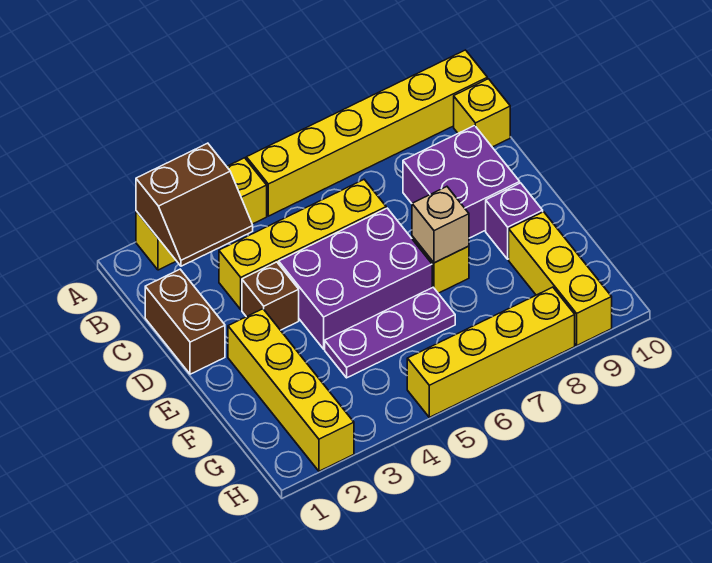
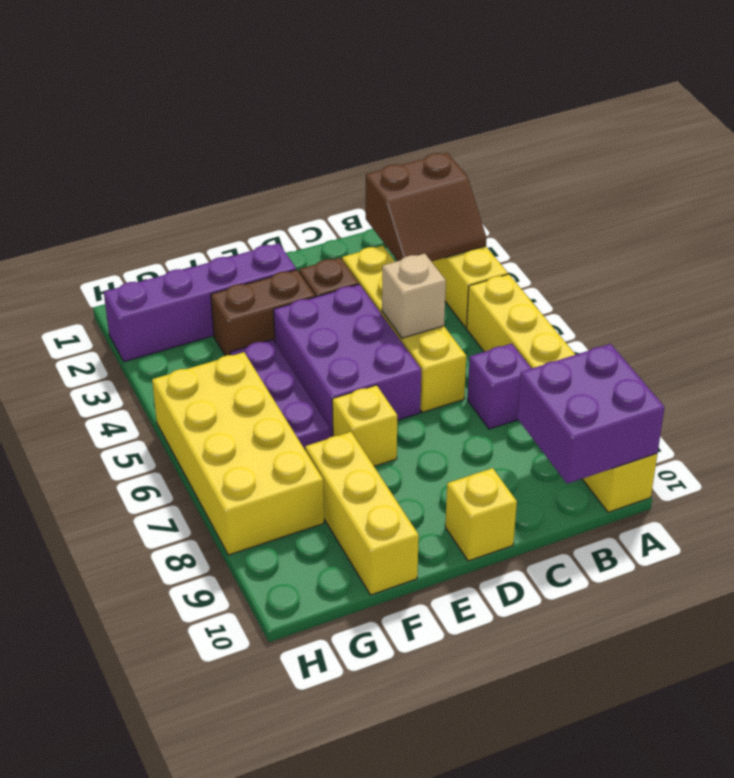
brown slope A2:B3 level 2 top A -> brown slope A2:B3 level 2 top 2
yellow brick B10 level 1 -> yellow brick D10 level 1
brown brick C1:D1 level 1 -> brown brick E3:F3 level 1
purple brick C8:D9 level 1 -> purple brick A9:B10 level 2
yellow brick E2:H2 level 1 -> purple brick E2:H2 level 1
tan brick E7 level 2 -> tan brick C5 level 2
purple brick E9 level 1 -> purple brick B7 level 1
yellow brick F9:H9 level 1 -> yellow brick F8:F10 level 1
yellow brick H5:H8 level 1 -> yellow brick G5:H8 level 1

